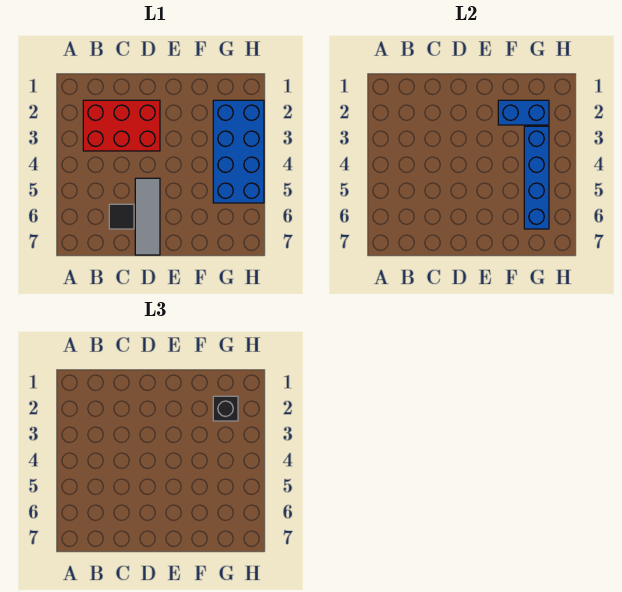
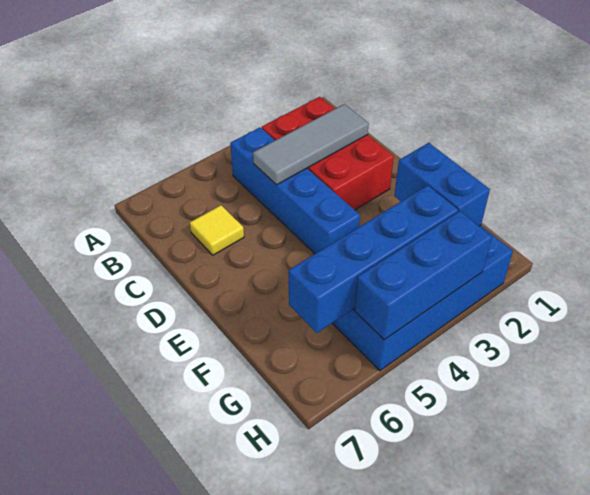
none -> blue brick B4:E4 level 1
black tile C6 level 1 -> yellow tile C6 level 1
grey tile D5:D7 level 1 -> grey tile C2:C4 level 2
black brick G2 level 3 -> none
none -> blue brick H3:H5 level 2

